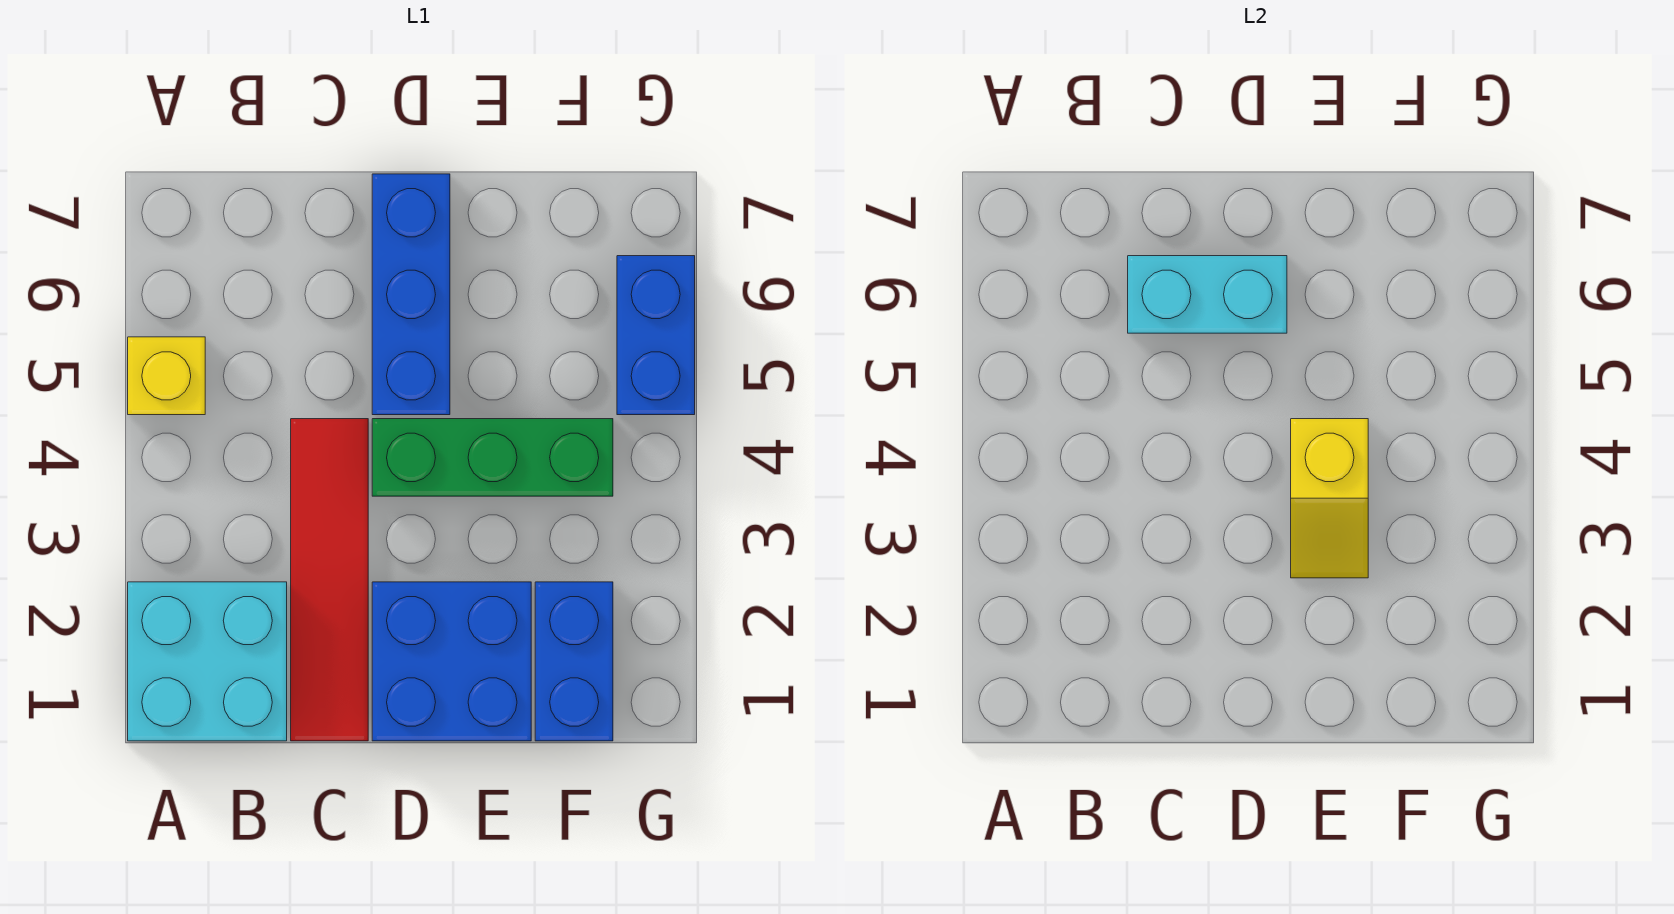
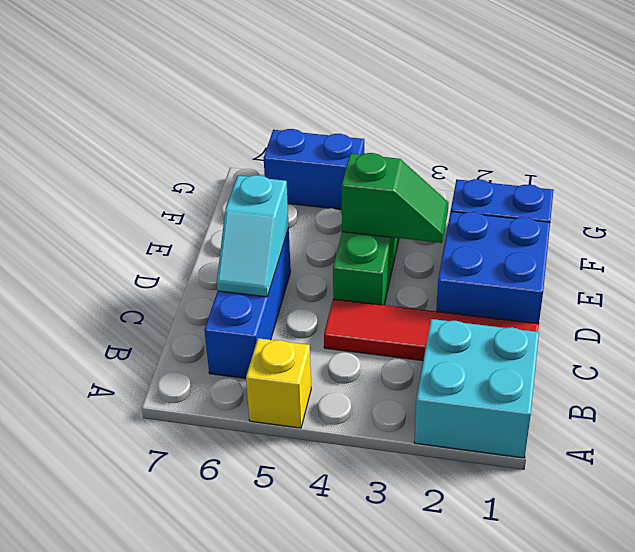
cyan brick C6:D6 level 2 -> cyan slope C6:D6 level 2 top D
blue brick D5:D7 level 1 -> blue brick B6:D6 level 1
yellow slope E3:E4 level 2 top 4 -> green slope E3:E4 level 2 top 4

